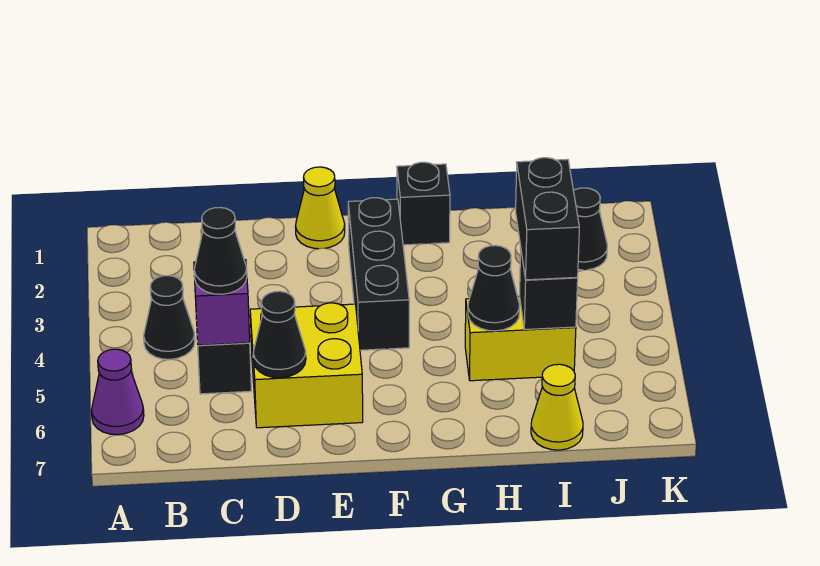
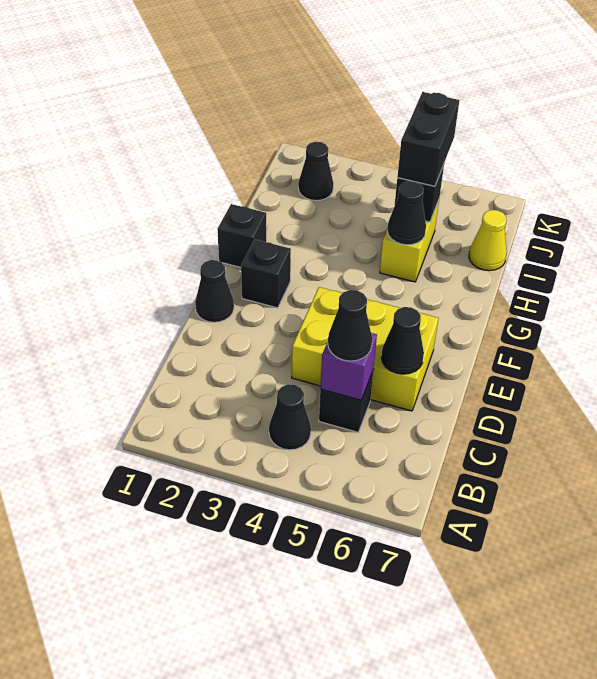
purple cone A6 level 1 -> none
yellow brick D5:E6 level 1 -> yellow brick D4:E6 level 1
yellow cone E1 level 1 -> black cone E1 level 1
black brick F2:F4 level 1 -> black brick F2 level 1
black brick I4:I5 level 3 -> black brick I5:J5 level 3

